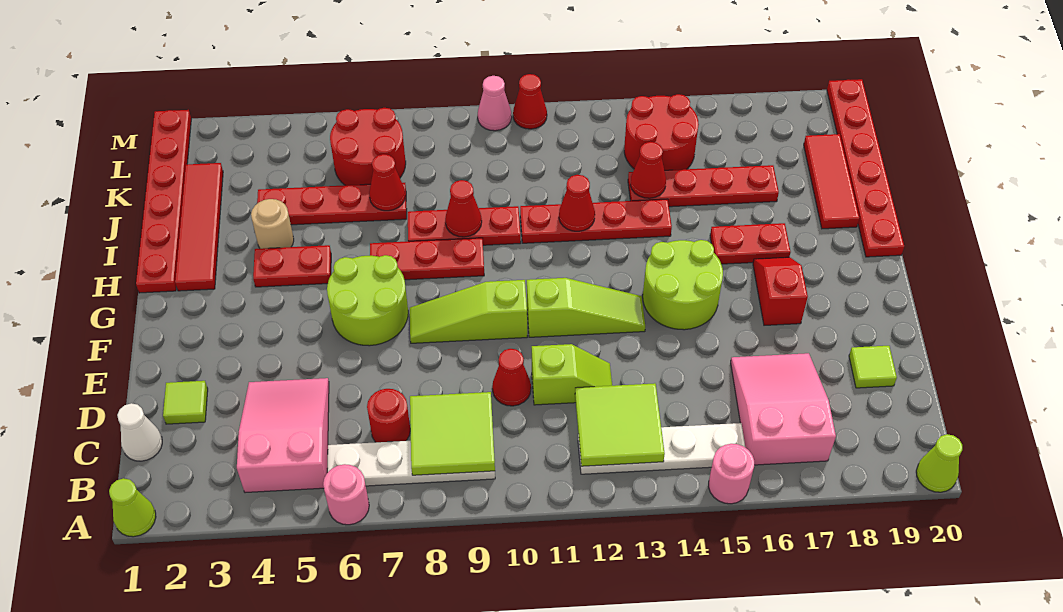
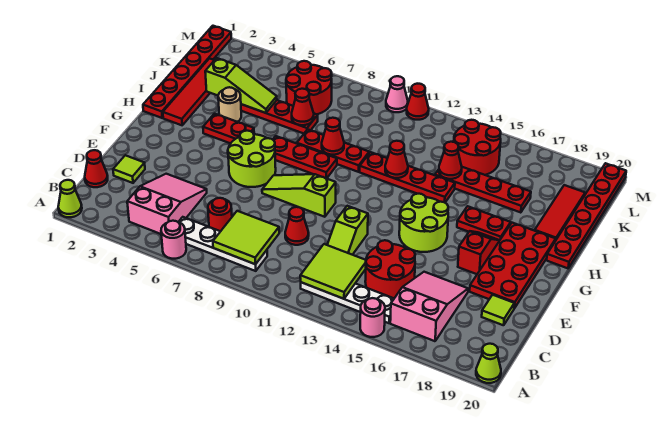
white cone C1 level 1 -> red cone C1 level 1
none -> red round brick C14:D15 level 1
lime slope D11:D12 level 1 top 11 -> lime slope D12:E12 level 1 top E
none -> red plate E18:H19 level 1
lime slope F11:F13 level 1 top 11 -> lime slope J3:J5 level 2 top 3

